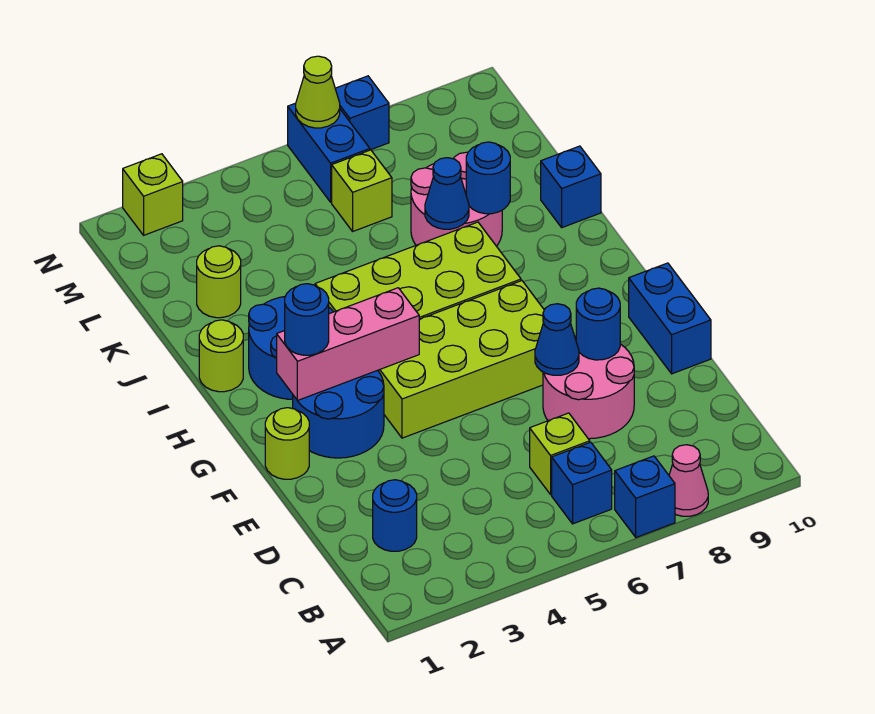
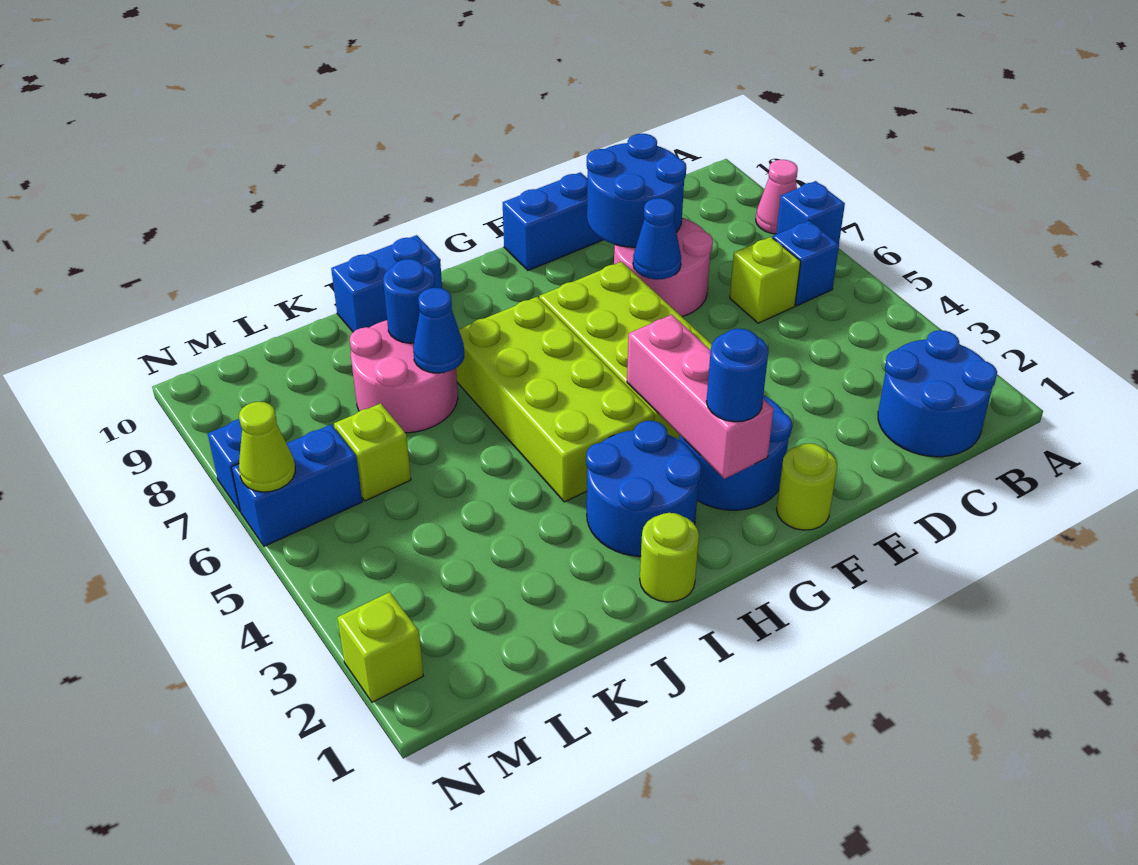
blue round brick C2 level 1 -> blue round brick B1:C2 level 1
blue round brick E8 level 2 -> blue round brick D8:E9 level 2
blue brick J10 level 1 -> blue brick I10:J10 level 1
lime round brick K2 level 1 -> none

